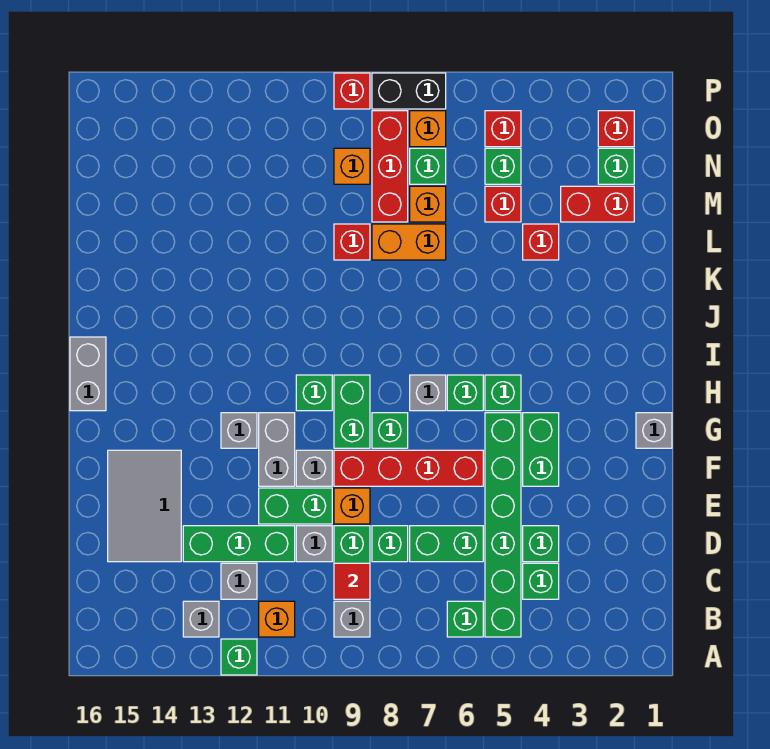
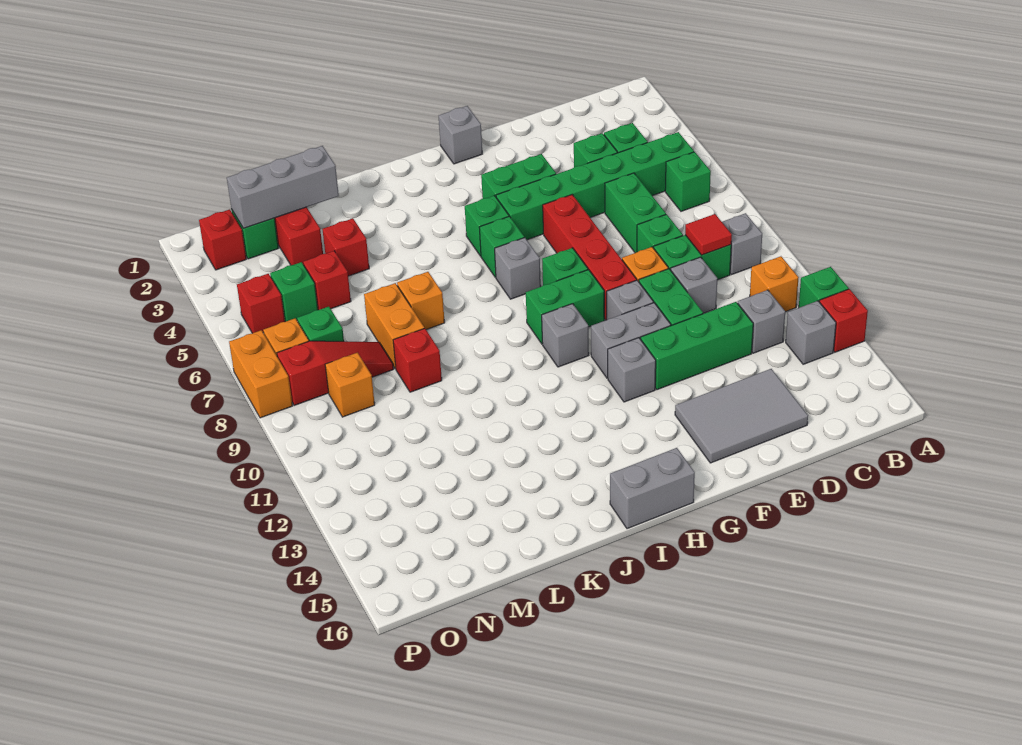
green brick D11:D13 level 1 -> green brick D12:F12 level 1
green brick H10 level 1 -> grey brick H10 level 1
none -> grey brick L2:N2 level 2
orange brick M7 level 1 -> orange brick K7 level 1
red brick M8:O8 level 1 -> red slope M8:O8 level 1 top O
black brick P7:P8 level 1 -> orange brick P7:P8 level 1
red brick P9 level 1 -> red brick A13 level 1

